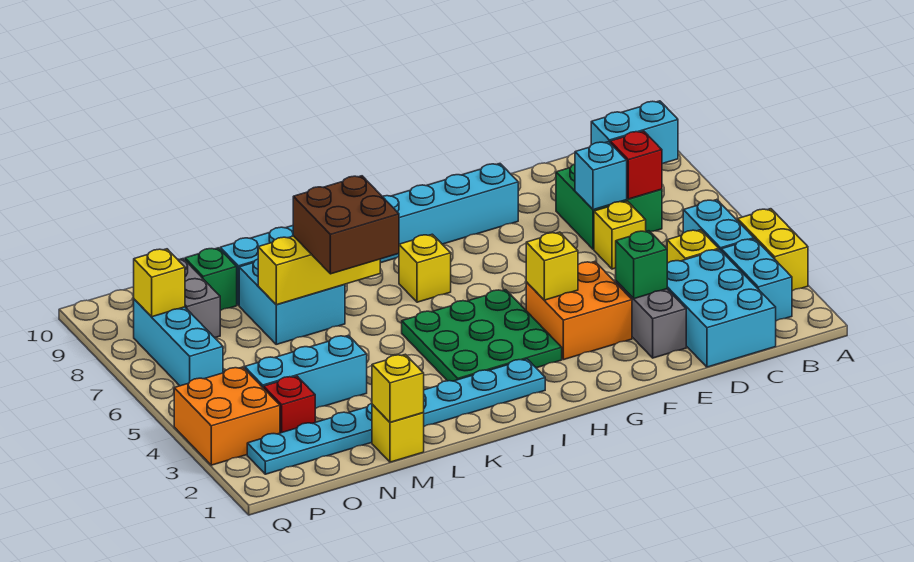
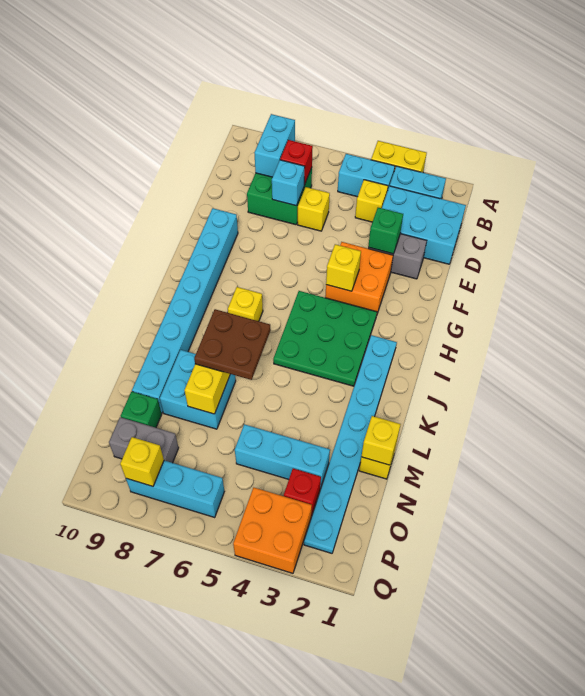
brown brick K6:L7 level 3 -> brown plate K6:L7 level 3
cyan brick M4:O4 level 1 -> cyan brick N3:N5 level 1

